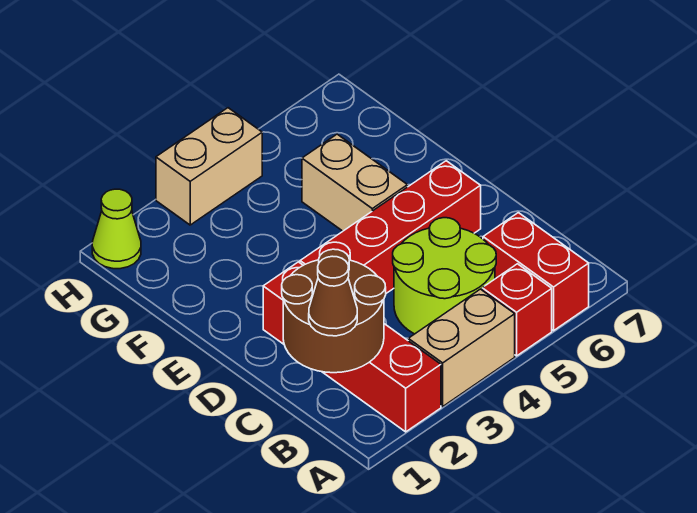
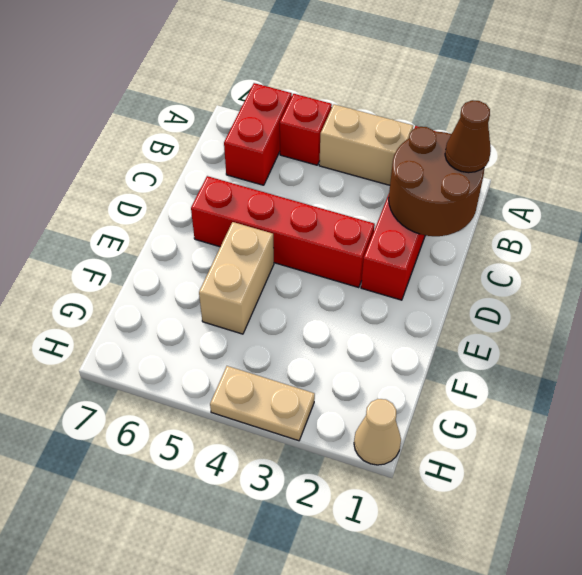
lime round brick B4:C5 level 1 -> none
lime cone H1 level 1 -> tan cone H1 level 1
tan brick H3:H4 level 1 -> tan plate H3:H4 level 1

